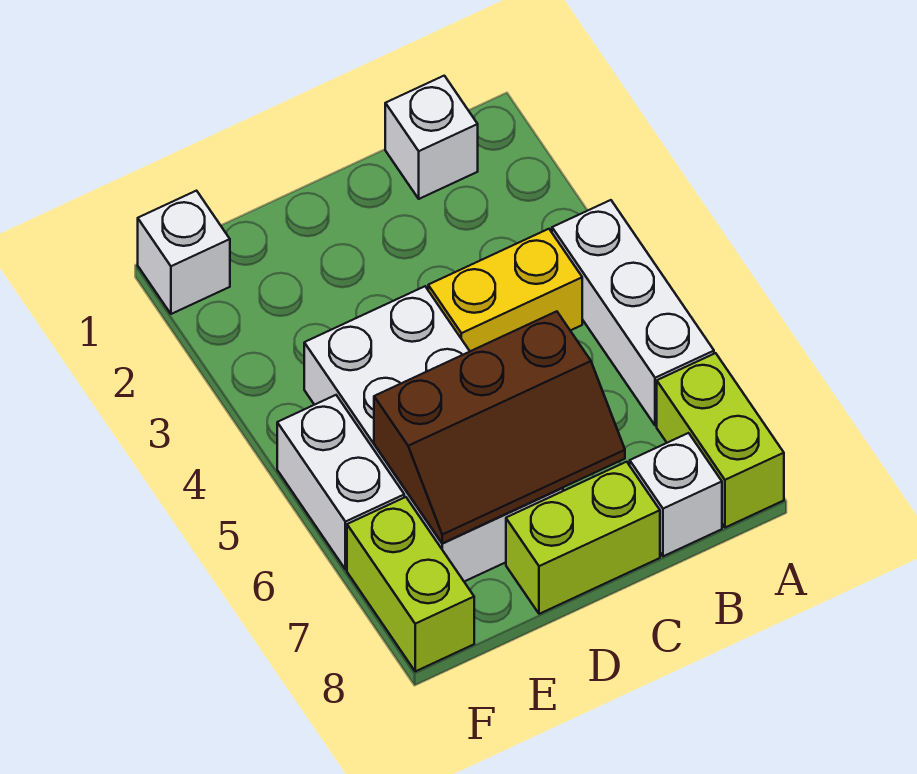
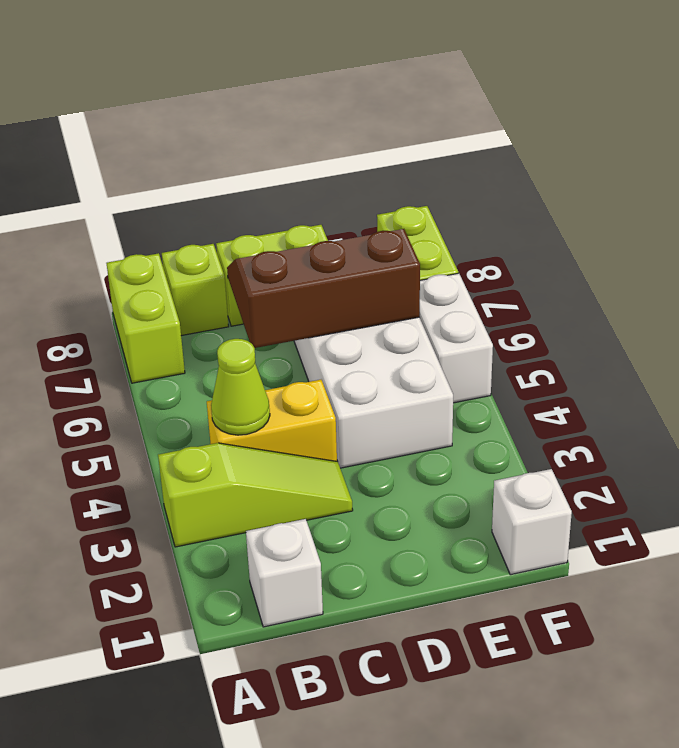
none -> lime slope A3:C3 level 1 top A
white brick A4:A6 level 1 -> none
none -> lime cone B4 level 2
white brick B8 level 1 -> lime brick B8 level 1

